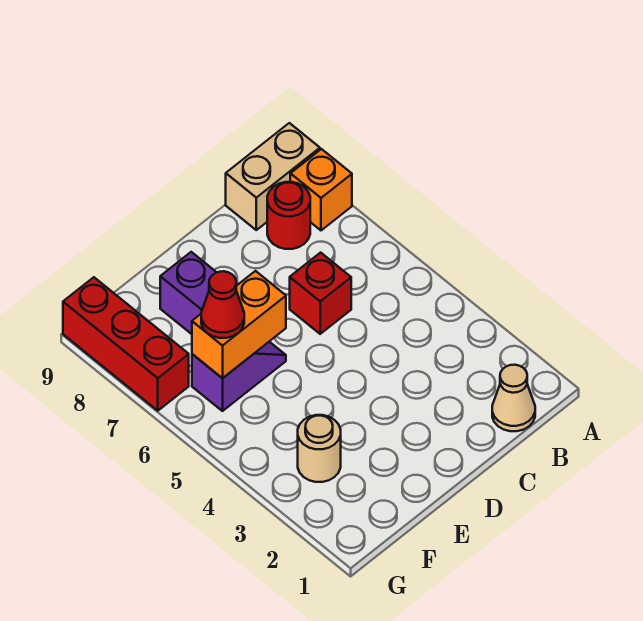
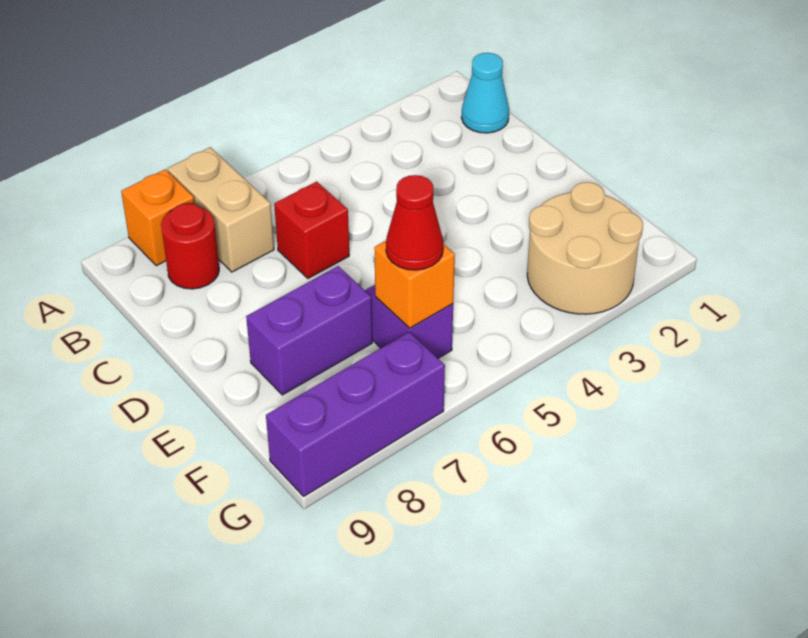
tan brick A9:B9 level 1 -> tan brick A7:B7 level 1
tan cone B1 level 1 -> cyan cone B1 level 1
orange brick E6:F6 level 2 -> orange brick F6 level 2
tan round brick F3 level 1 -> tan round brick F2:G3 level 1
red brick G7:G9 level 1 -> purple brick G7:G9 level 1

